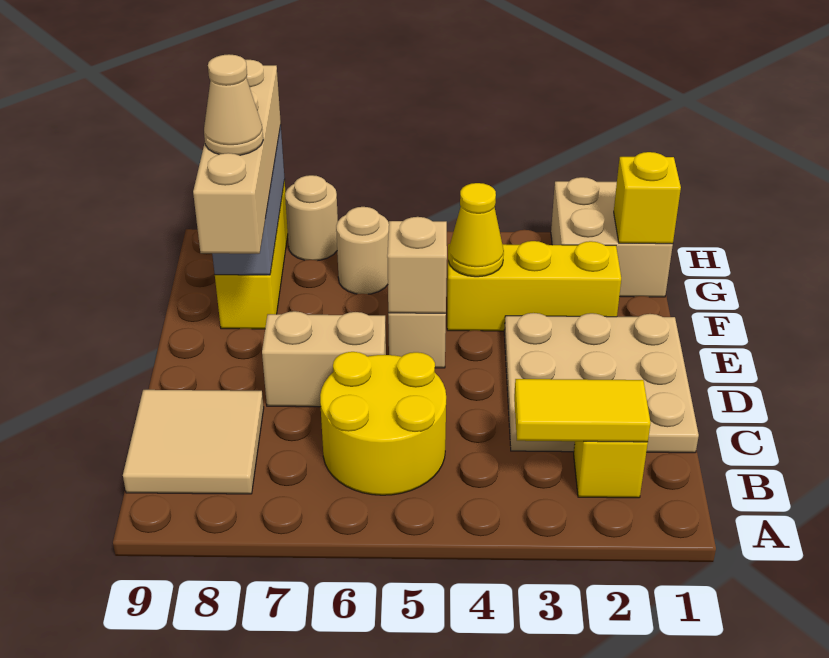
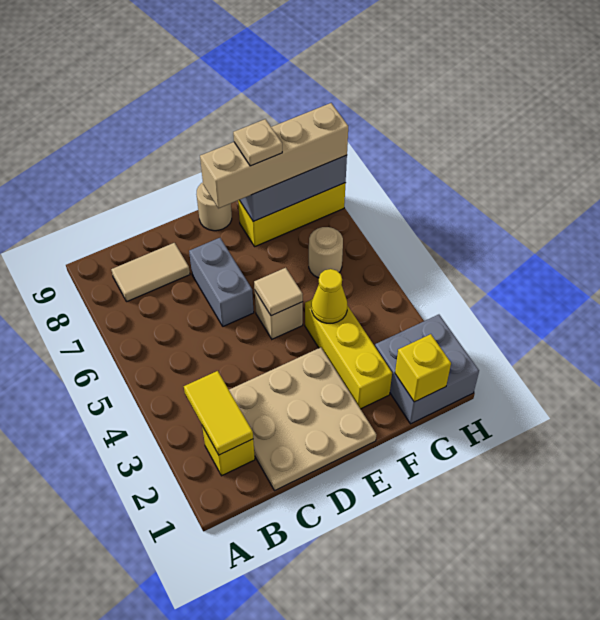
yellow round brick B5:C6 level 1 -> none
tan tile B8:C9 level 1 -> tan tile B8:C8 level 1
tan brick D6:D7 level 1 -> grey brick D6:D7 level 1
tan brick E5 level 2 -> tan tile E5 level 2
tan cone F8 level 4 -> tan plate F8 level 4
tan brick G1:H2 level 1 -> grey brick G1:H2 level 1
tan round brick H7 level 1 -> tan round brick E9 level 1

